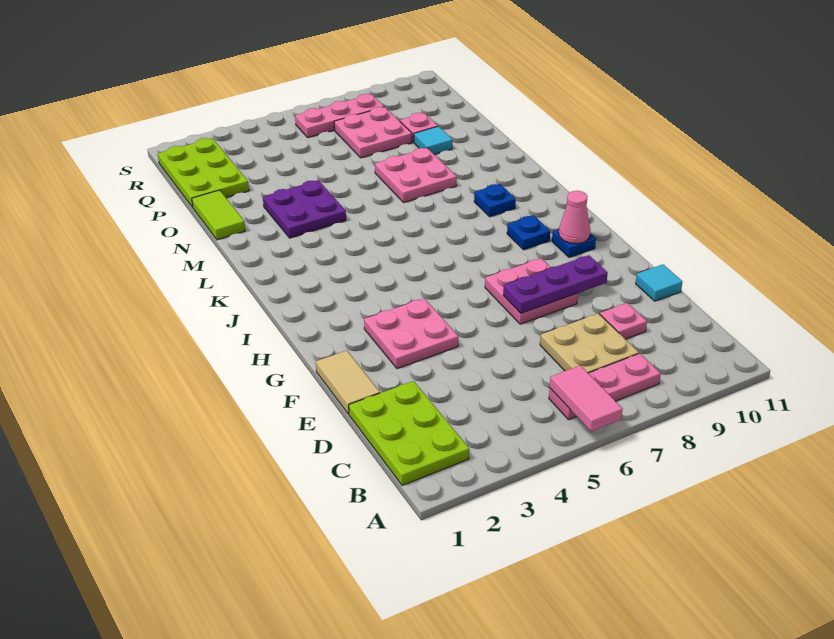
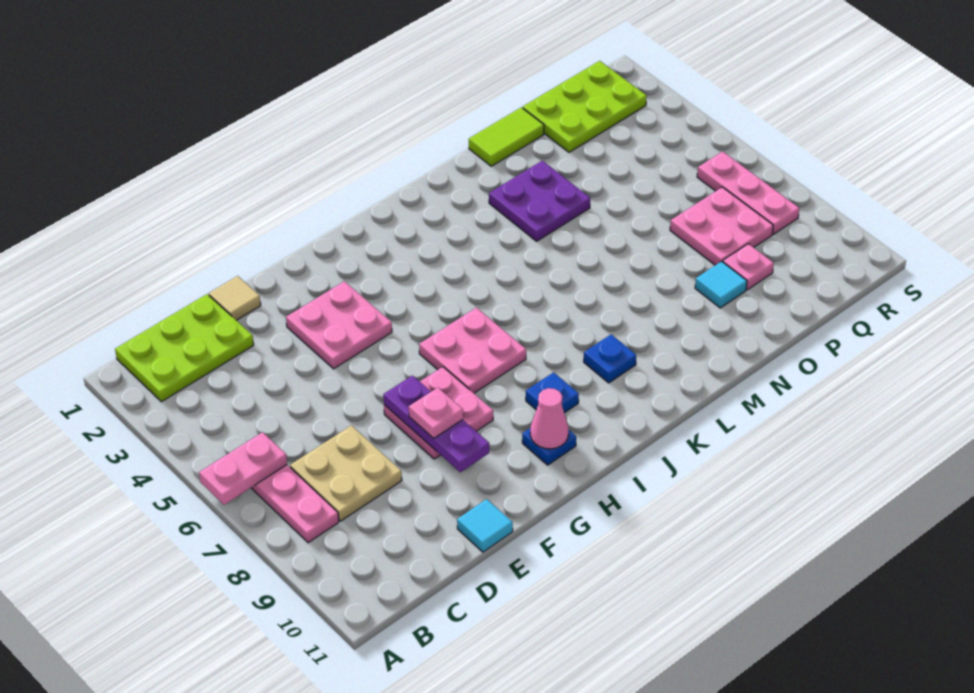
pink tile A6:B6 level 2 -> pink plate A6:B6 level 2
pink plate D9 level 1 -> pink plate F8 level 3
tan tile E1:F1 level 1 -> tan tile E1 level 1
pink plate M7:N8 level 1 -> pink plate H6:I7 level 1

